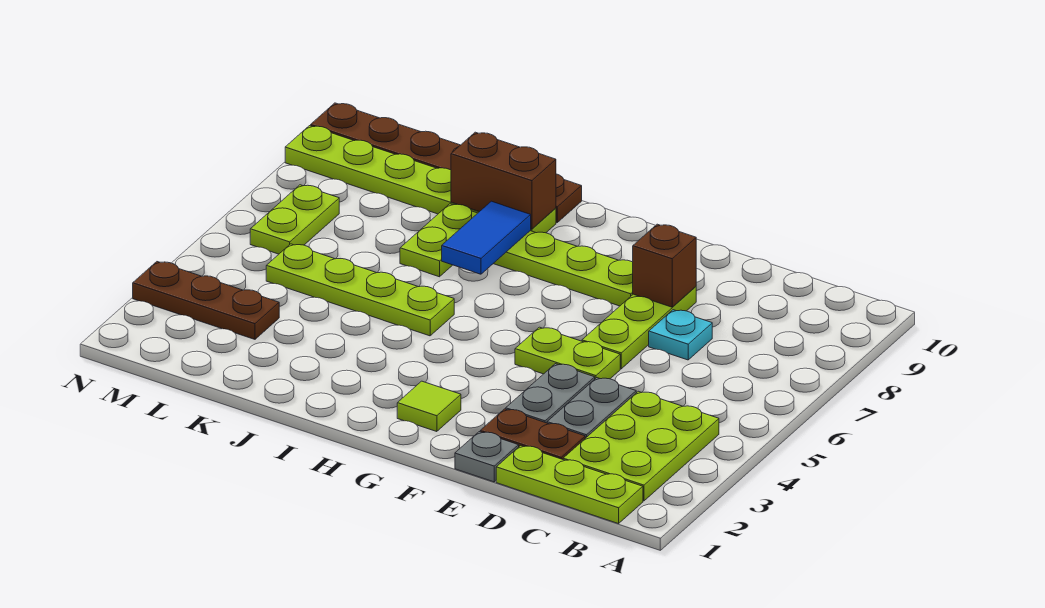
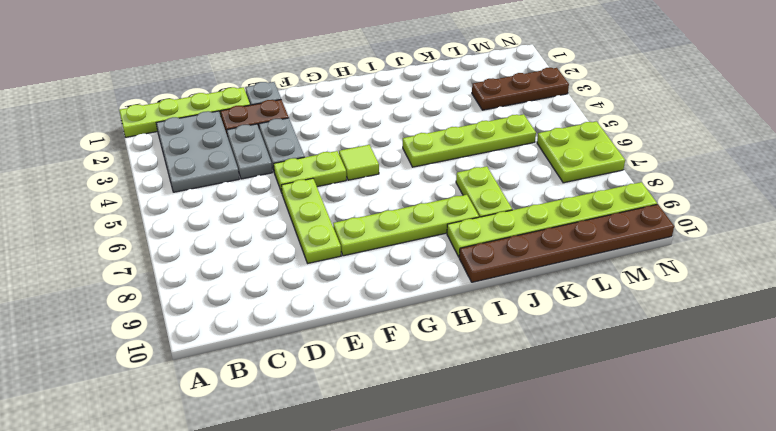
lime plate B1:D1 level 1 -> lime plate A1:D1 level 1
lime plate B2:C4 level 1 -> grey plate B2:C4 level 1
cyan plate D7 level 1 -> none
brown brick E8 level 2 -> none
lime tile G2 level 1 -> lime tile G5 level 1
blue tile I7:I8 level 2 -> none
brown brick I9:J9 level 2 -> none
lime plate M6:M7 level 1 -> lime plate M6:N7 level 1

